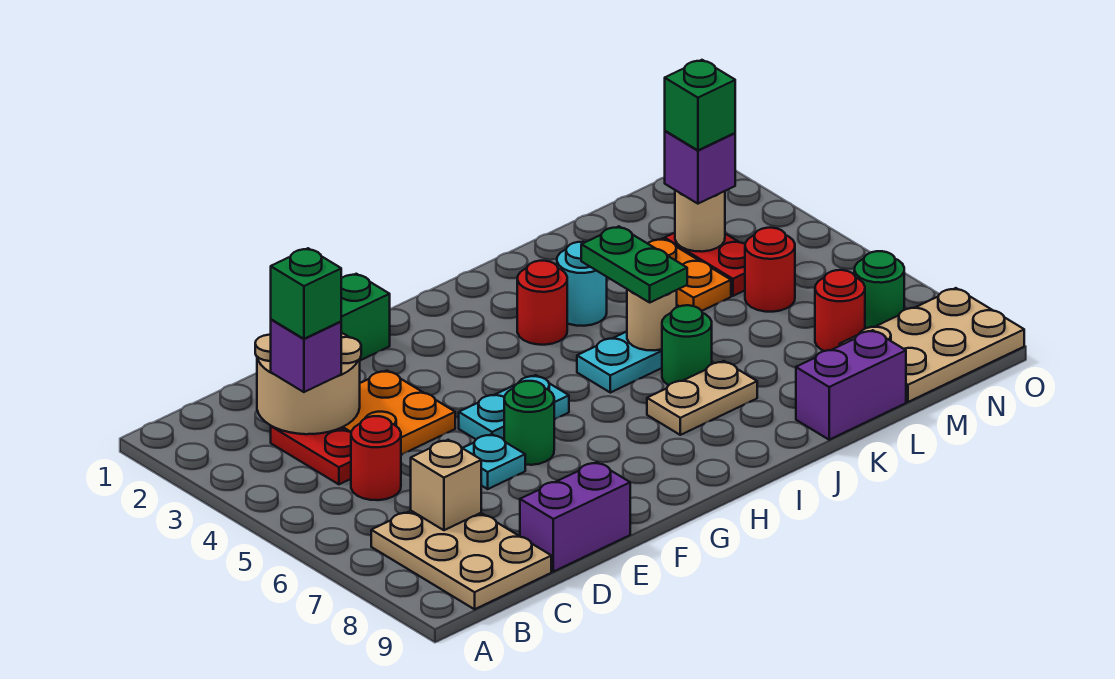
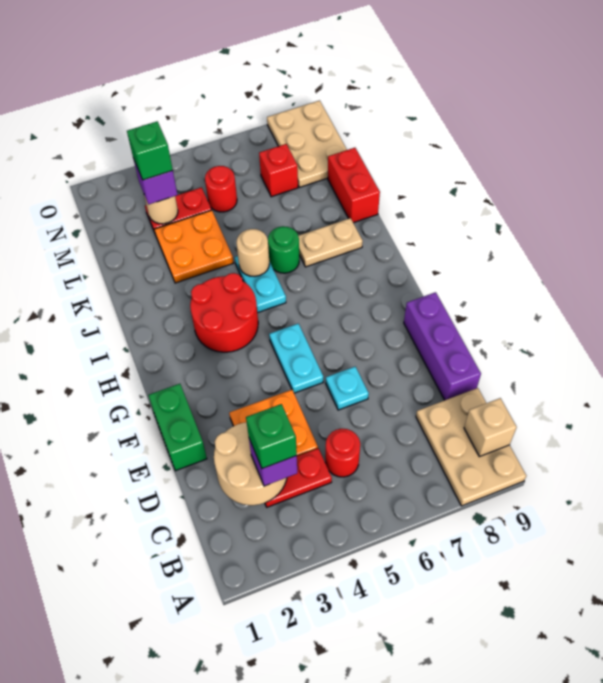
tan plate B7:C9 level 1 -> tan plate A8:C9 level 1
tan brick C7 level 2 -> tan brick B9 level 2
purple brick D9:E9 level 1 -> purple brick D9:F9 level 1
green round brick F6 level 1 -> none
red round brick I3 level 1 -> red round brick H3:I4 level 1
tan plate I7:J7 level 1 -> tan plate J7:J8 level 1
cyan round brick J3 level 1 -> none
green plate J4:J5 level 3 -> none
purple brick K9:L9 level 1 -> red brick K9:L9 level 1
orange plate L3:L4 level 1 -> orange plate K3:L4 level 1
red round brick M7 level 1 -> red brick M7 level 1
green round brick N7 level 1 -> none

